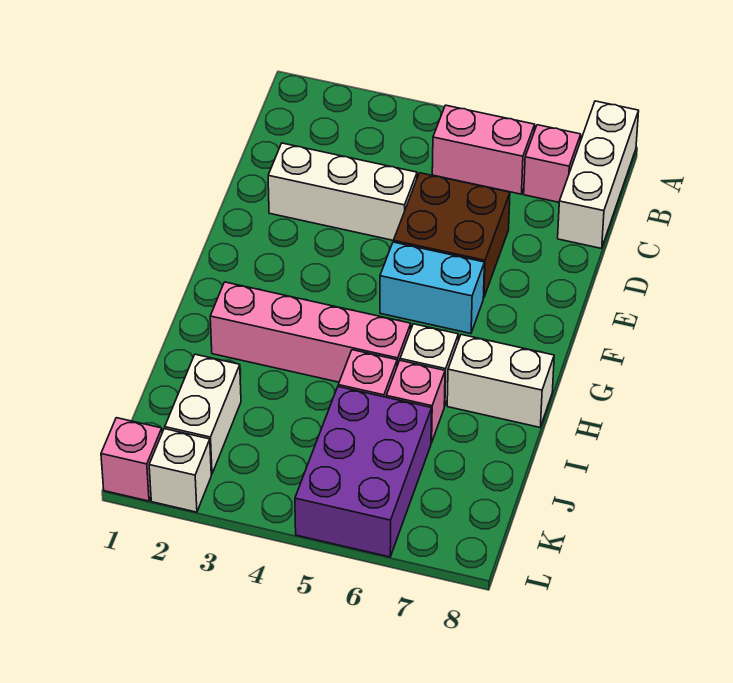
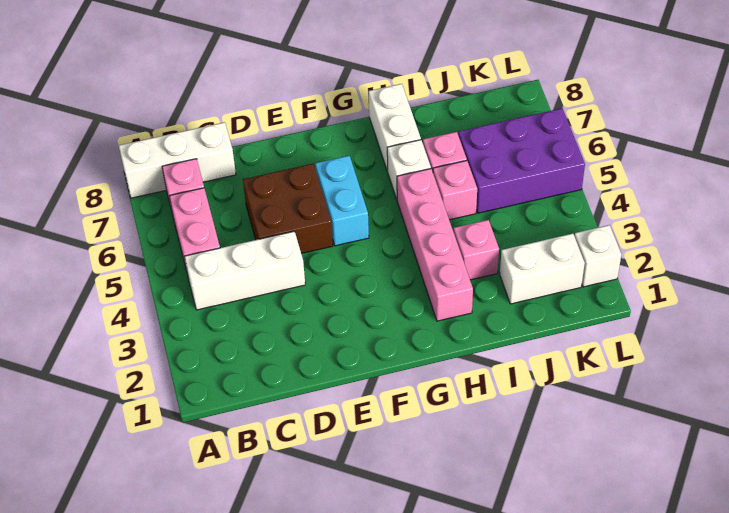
white brick D2:D4 level 1 -> white brick B4:D4 level 1
pink brick L1 level 1 -> pink brick I3 level 1

